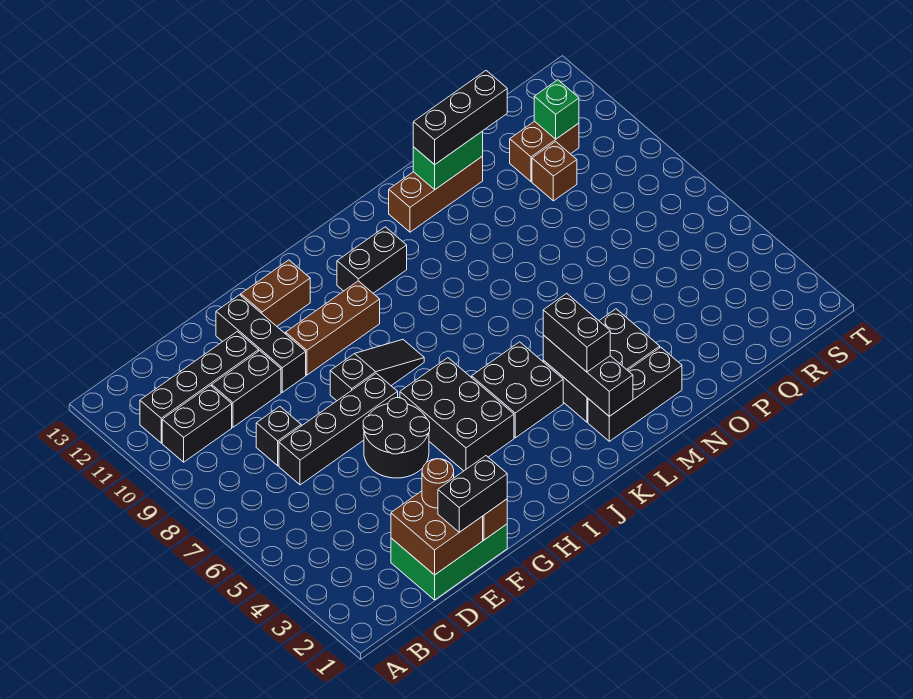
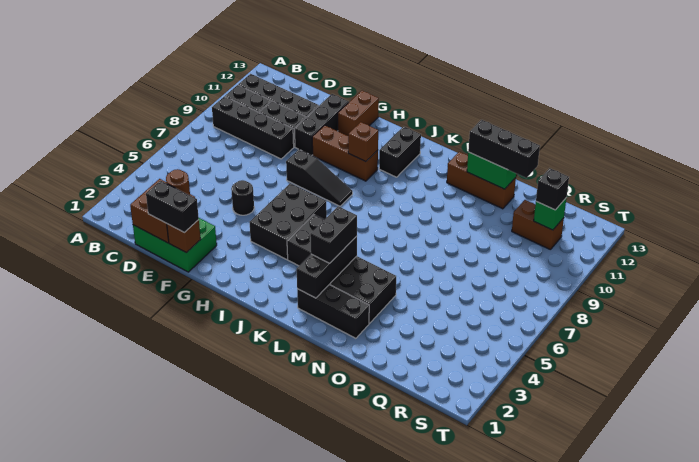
black brick D7:G7 level 1 -> black brick B9:E9 level 1
black brick D8 level 1 -> black brick R11 level 3
black round brick F5:G6 level 1 -> black round brick F5 level 1
brown brick G12:H12 level 1 -> brown brick G12:G13 level 1
black brick J11:K11 level 1 -> black brick J11:J12 level 1
brown brick Q10 level 1 -> brown brick I10 level 2

